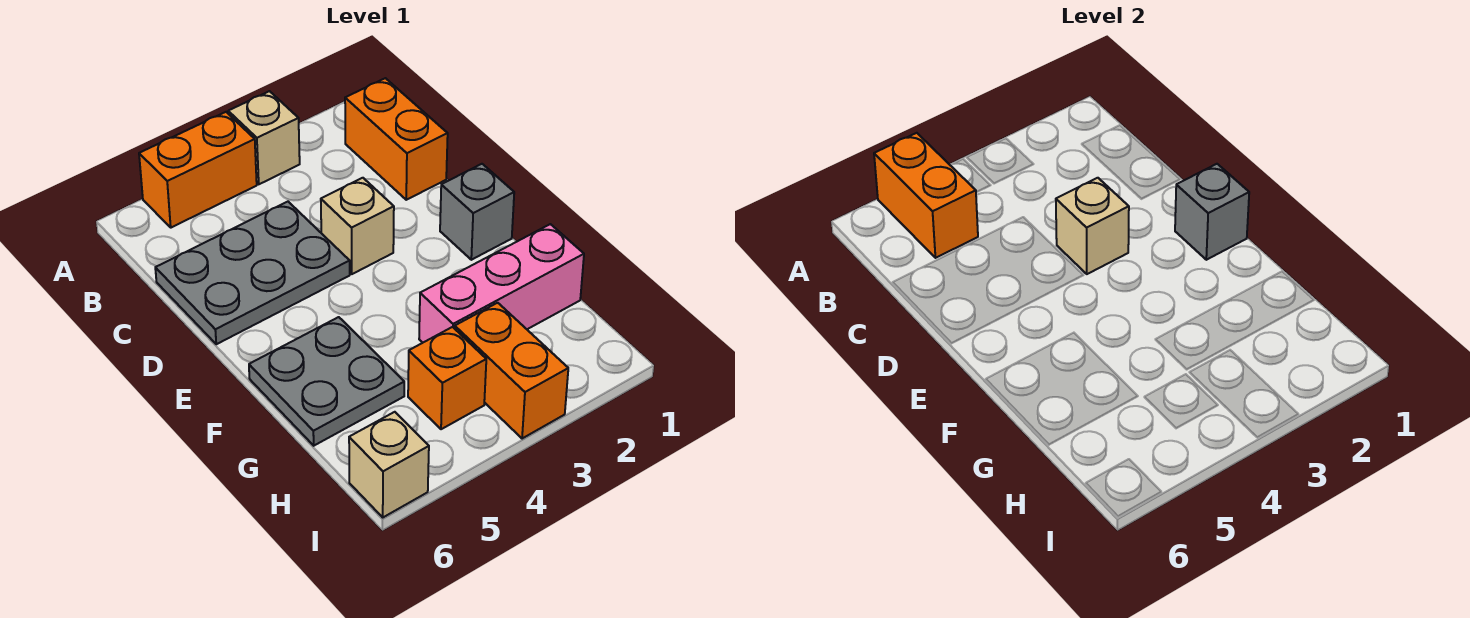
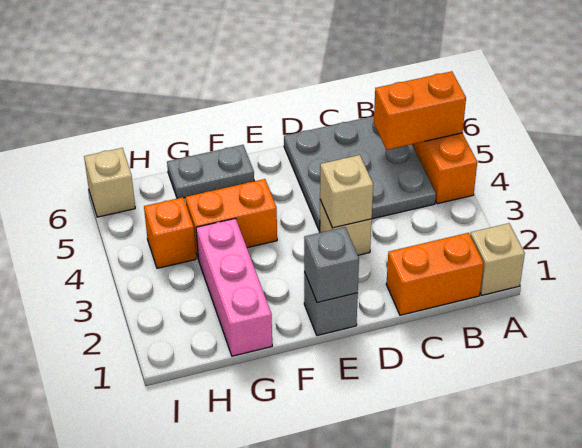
tan brick A3 level 1 -> tan brick A1 level 1
grey plate C4:D6 level 1 -> grey plate B4:D6 level 1
grey plate F5:G6 level 1 -> grey plate F6:G6 level 1
orange brick H3:I3 level 1 -> orange brick F4:G4 level 1

